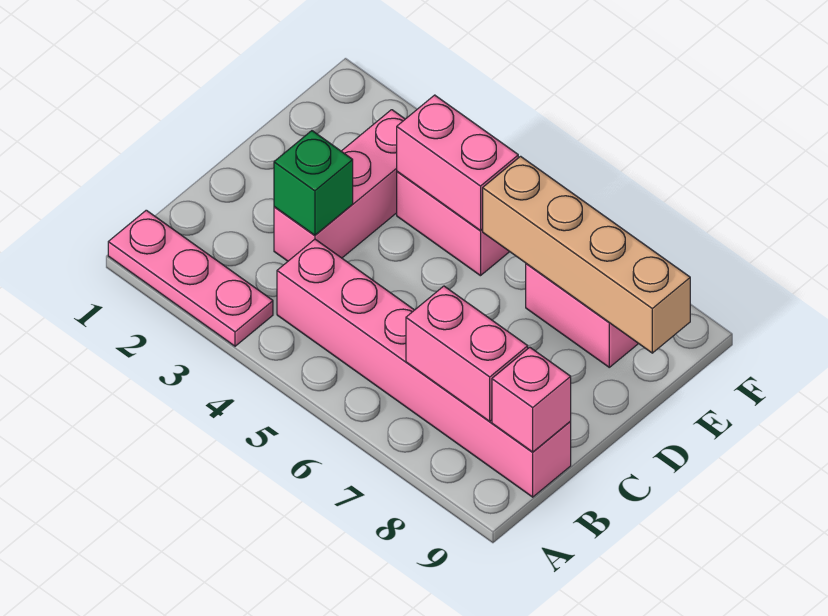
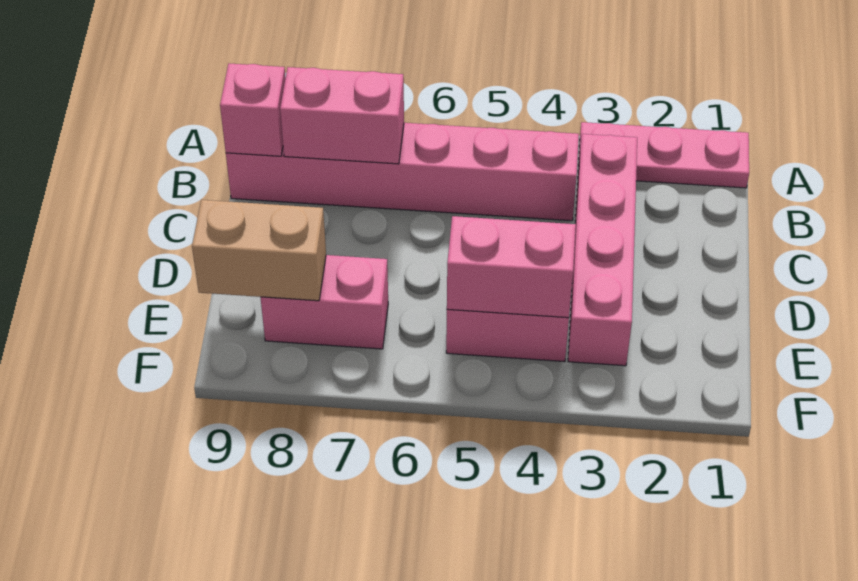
pink brick C3:E3 level 1 -> pink brick B3:E3 level 1
green brick C3 level 2 -> none
tan brick E6:E9 level 2 -> tan brick E8:E9 level 2

